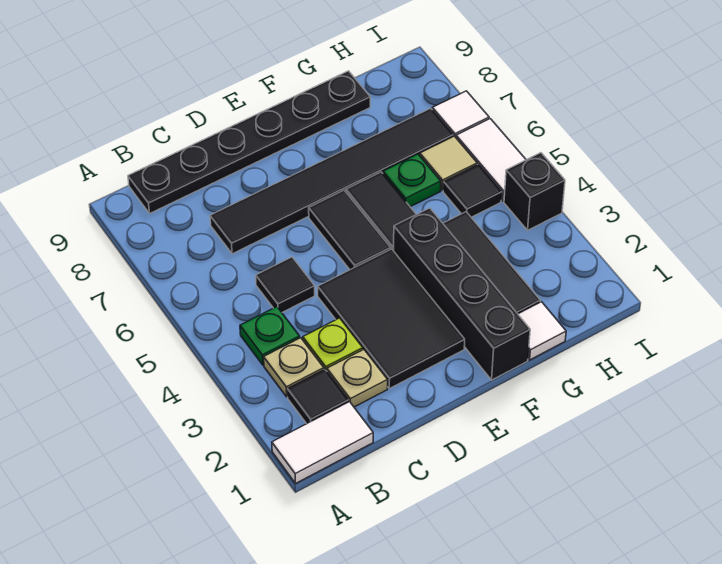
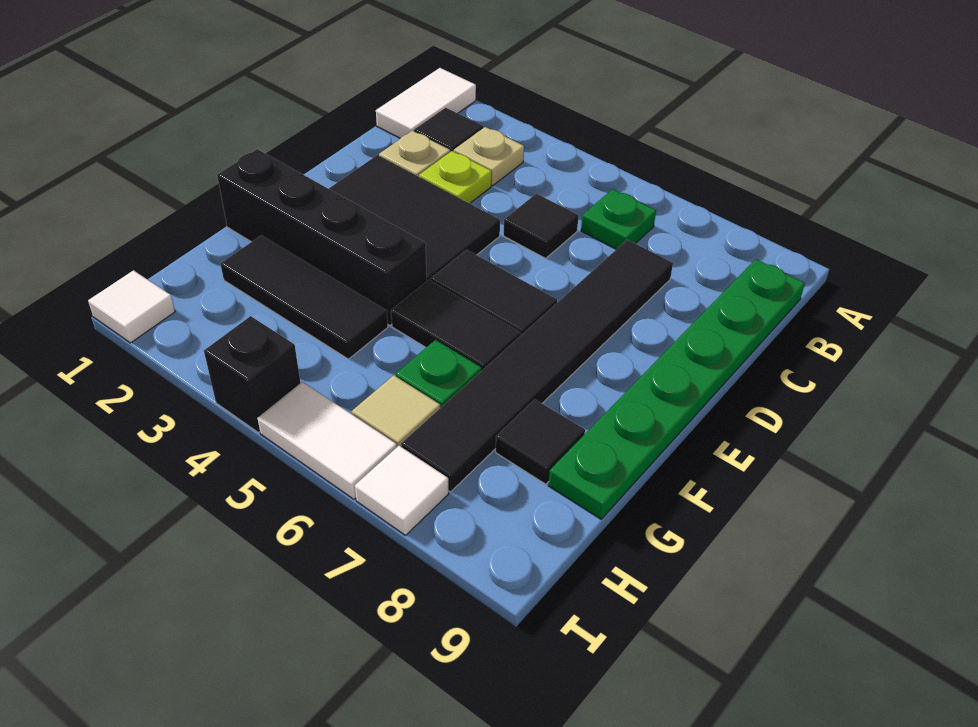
green plate B4 level 1 -> green plate B6 level 1
black plate B9:G9 level 1 -> green plate B9:G9 level 1
white tile G1 level 1 -> white tile I1 level 1
black tile H5 level 1 -> black tile G8 level 1

